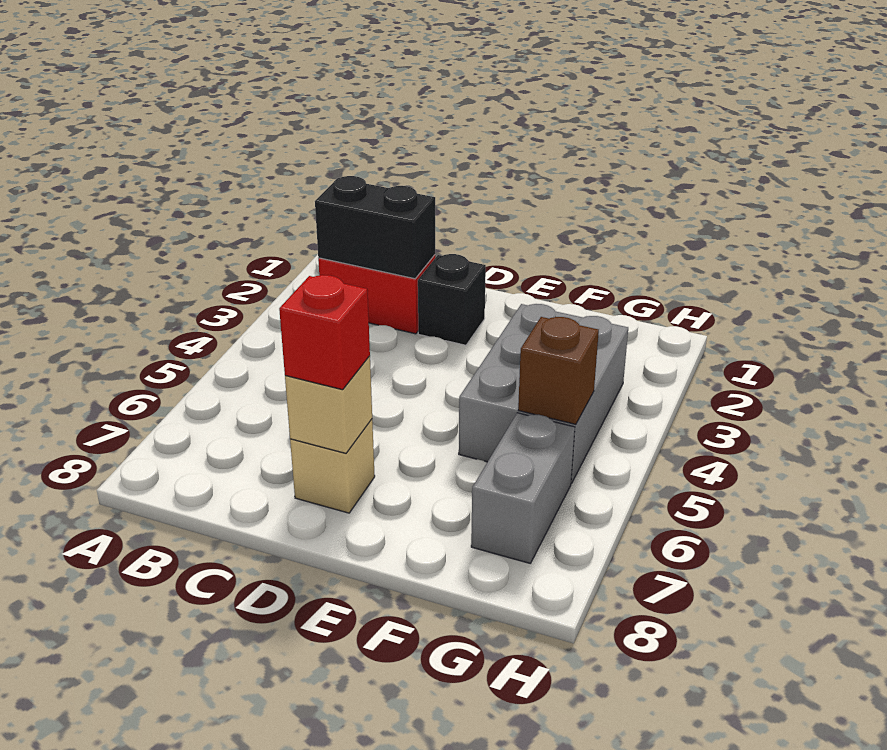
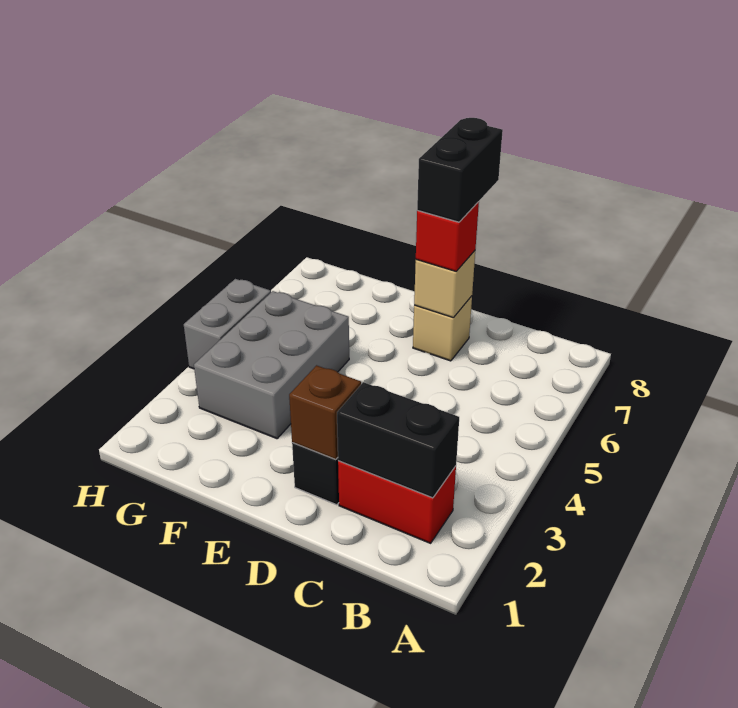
none -> black brick D7:D8 level 4
brown brick G5 level 2 -> brown brick D2 level 2
grey brick G6:G7 level 1 -> grey brick H4:H5 level 1

